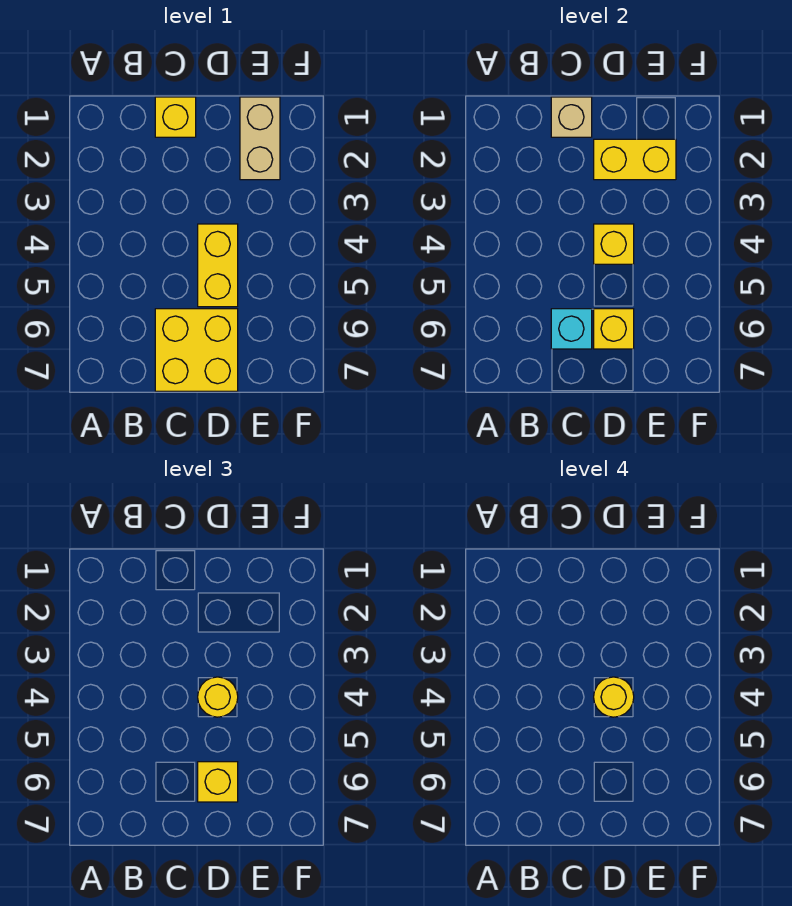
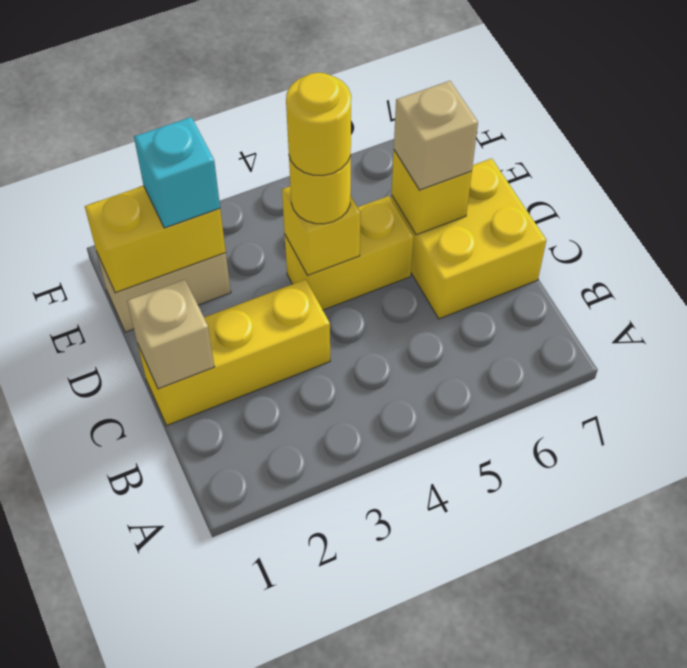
yellow brick C1 level 1 -> yellow brick C1:C3 level 1
cyan brick C6 level 2 -> cyan brick E2 level 3
yellow brick D2:E2 level 2 -> yellow brick E1:E2 level 2
yellow brick D6 level 3 -> tan brick D6 level 3

